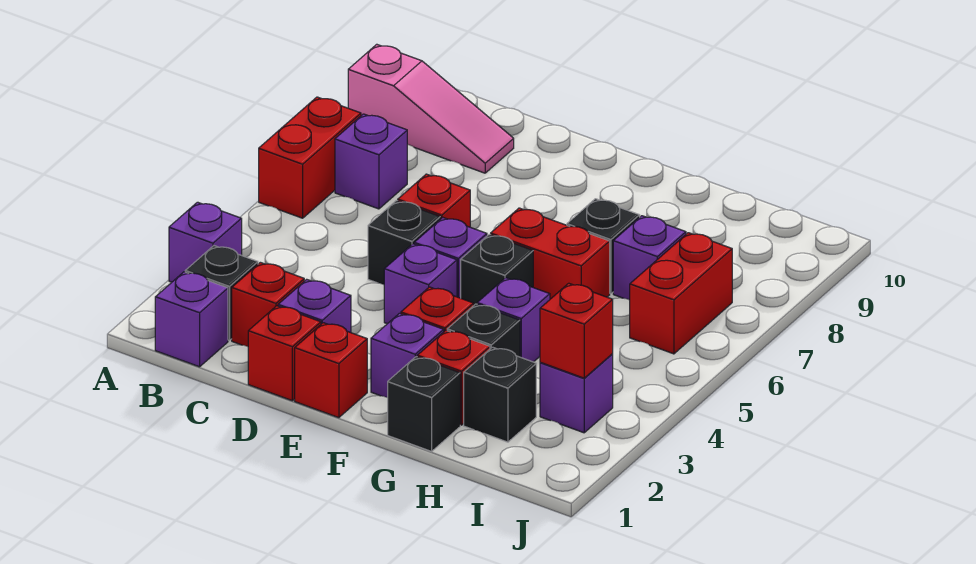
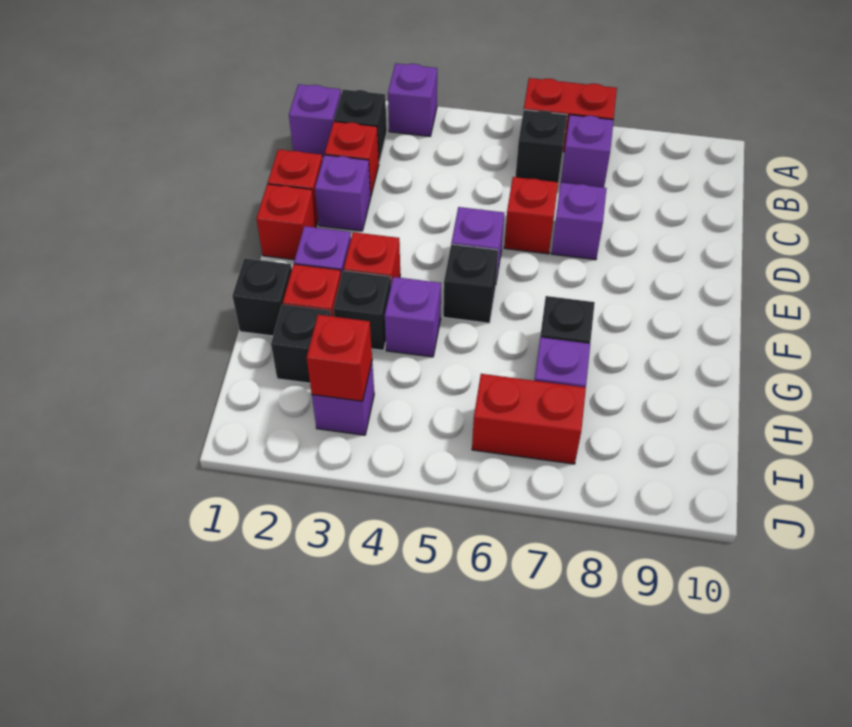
pink slope A9:C9 level 1 top A -> none
black brick D5 level 1 -> black brick B6 level 1
purple brick E4 level 1 -> purple brick D7 level 1
red brick F6:G6 level 1 -> none

